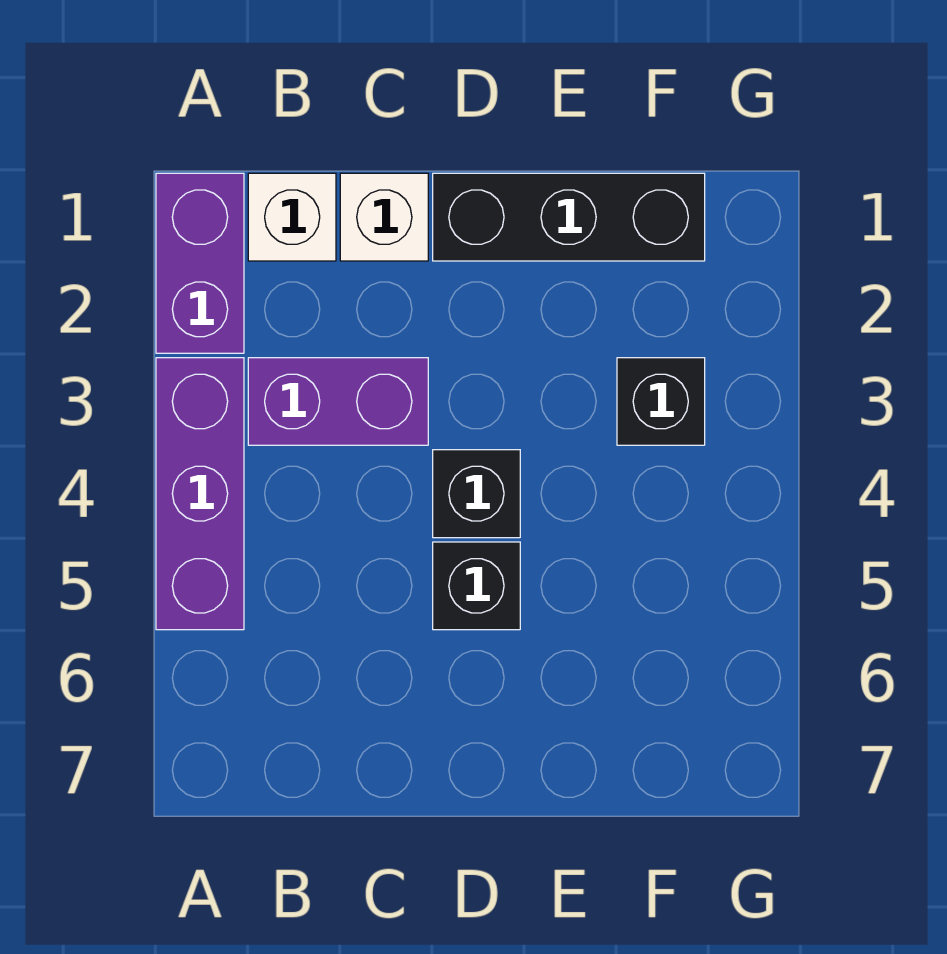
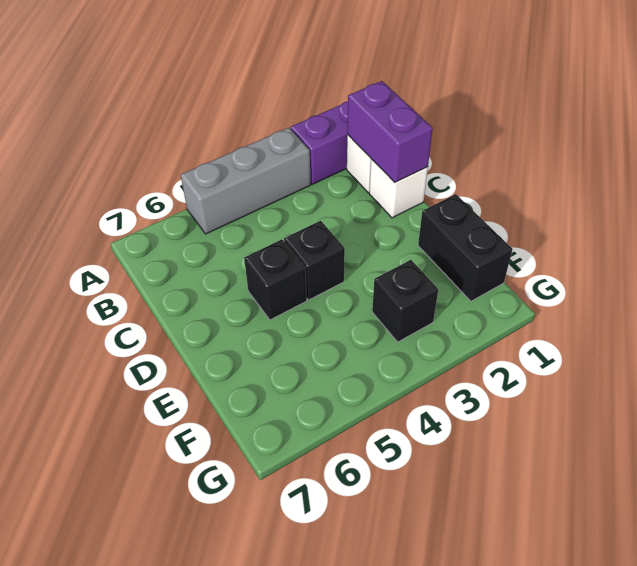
purple brick A3:A5 level 1 -> grey brick A3:A5 level 1
purple brick B3:C3 level 1 -> purple brick B1:C1 level 2
black brick D1:F1 level 1 -> black brick E1:F1 level 1

